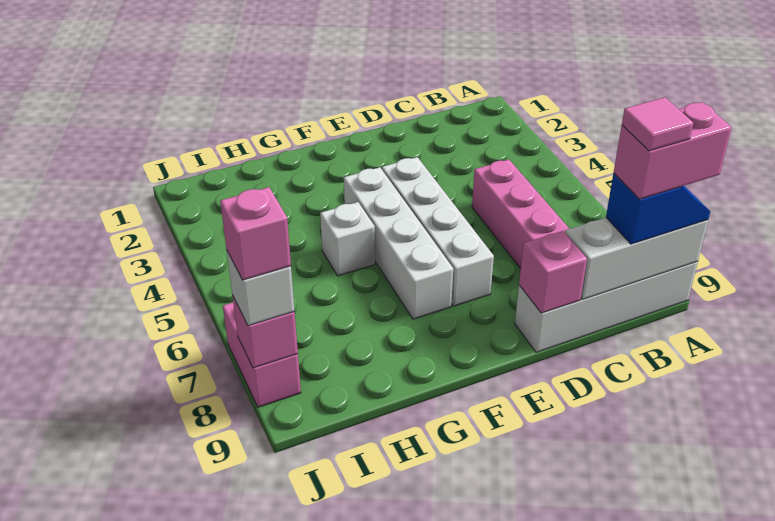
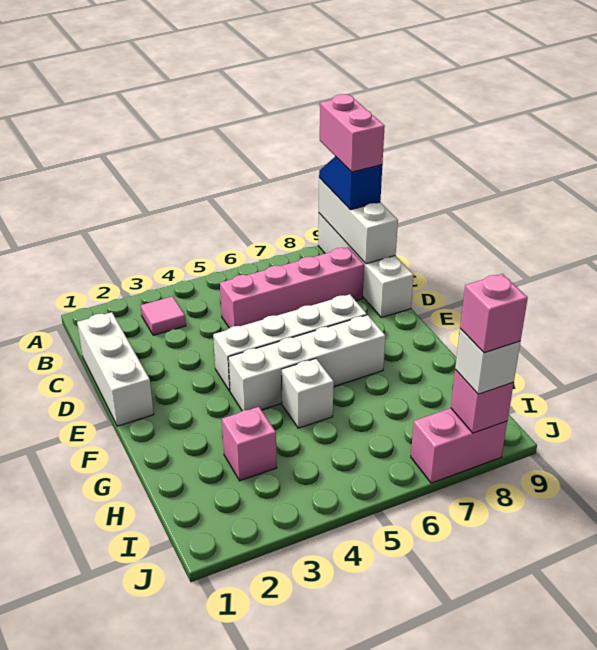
pink tile B9 level 5 -> pink tile B3 level 1
none -> white brick C1:E1 level 1
pink brick D9 level 2 -> pink brick H3 level 1

